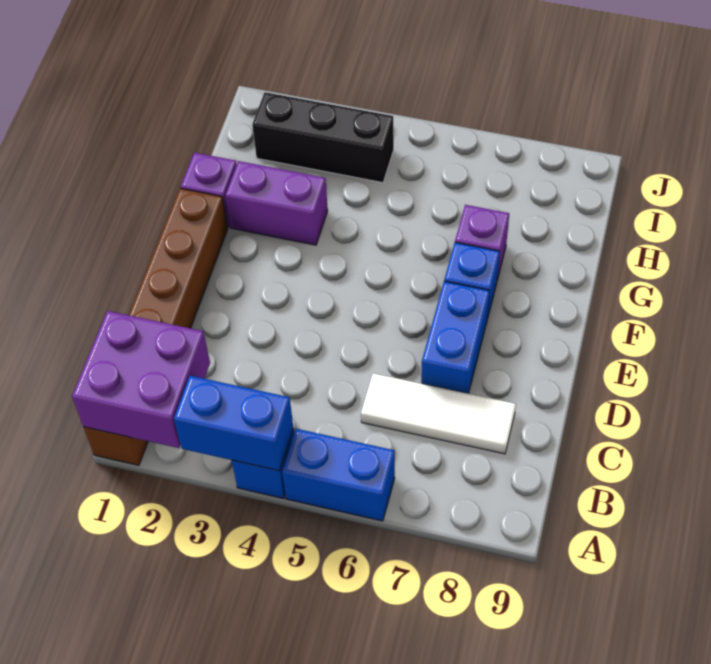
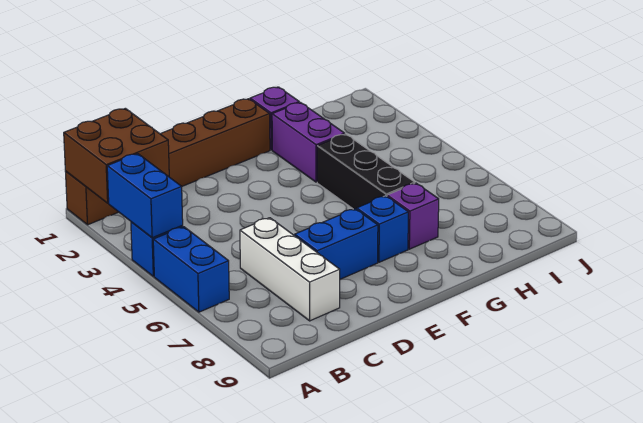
purple brick A1:B2 level 2 -> brown brick A1:B2 level 2
white tile C6:C8 level 1 -> white brick C6:C8 level 1
black brick I2:I4 level 1 -> black brick G4:G6 level 1

